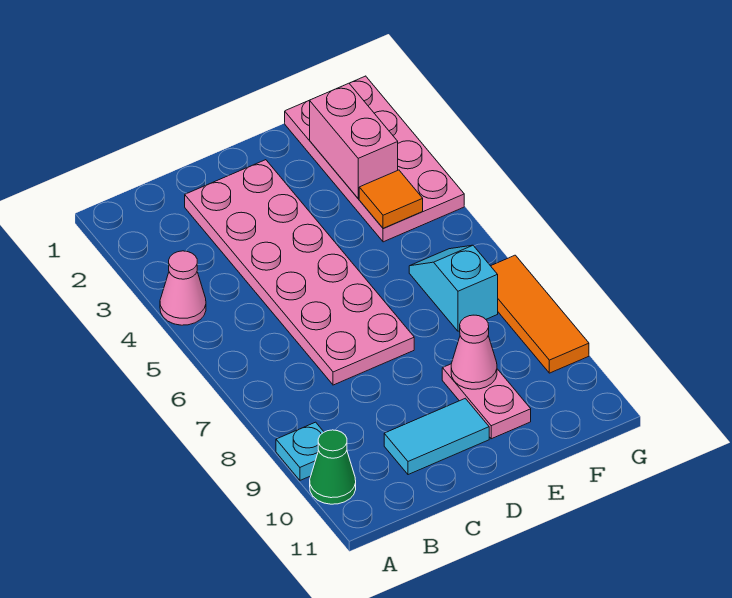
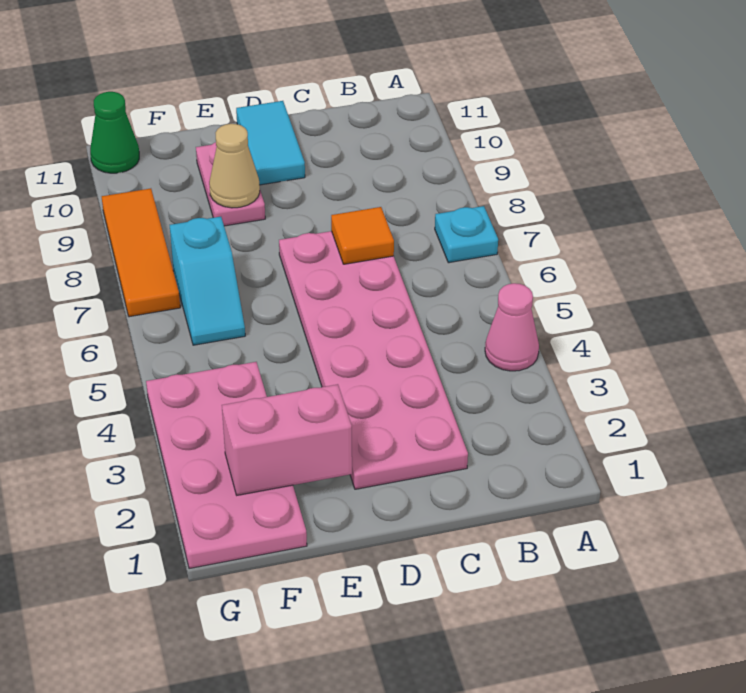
cyan plate A9 level 1 -> cyan plate A7 level 1
green cone A10 level 1 -> green cone G11 level 1
cyan tile C10:D10 level 1 -> cyan tile D10:D11 level 1
pink cone E9 level 2 -> tan cone E9 level 2
pink brick F2:F3 level 2 -> pink brick E2:F2 level 2
orange tile F4 level 2 -> orange tile C7 level 2

